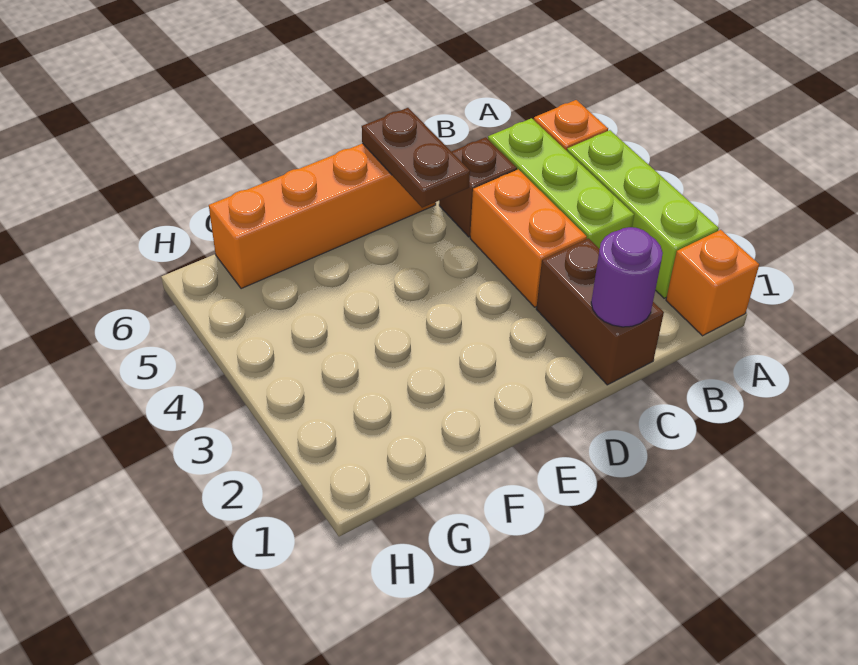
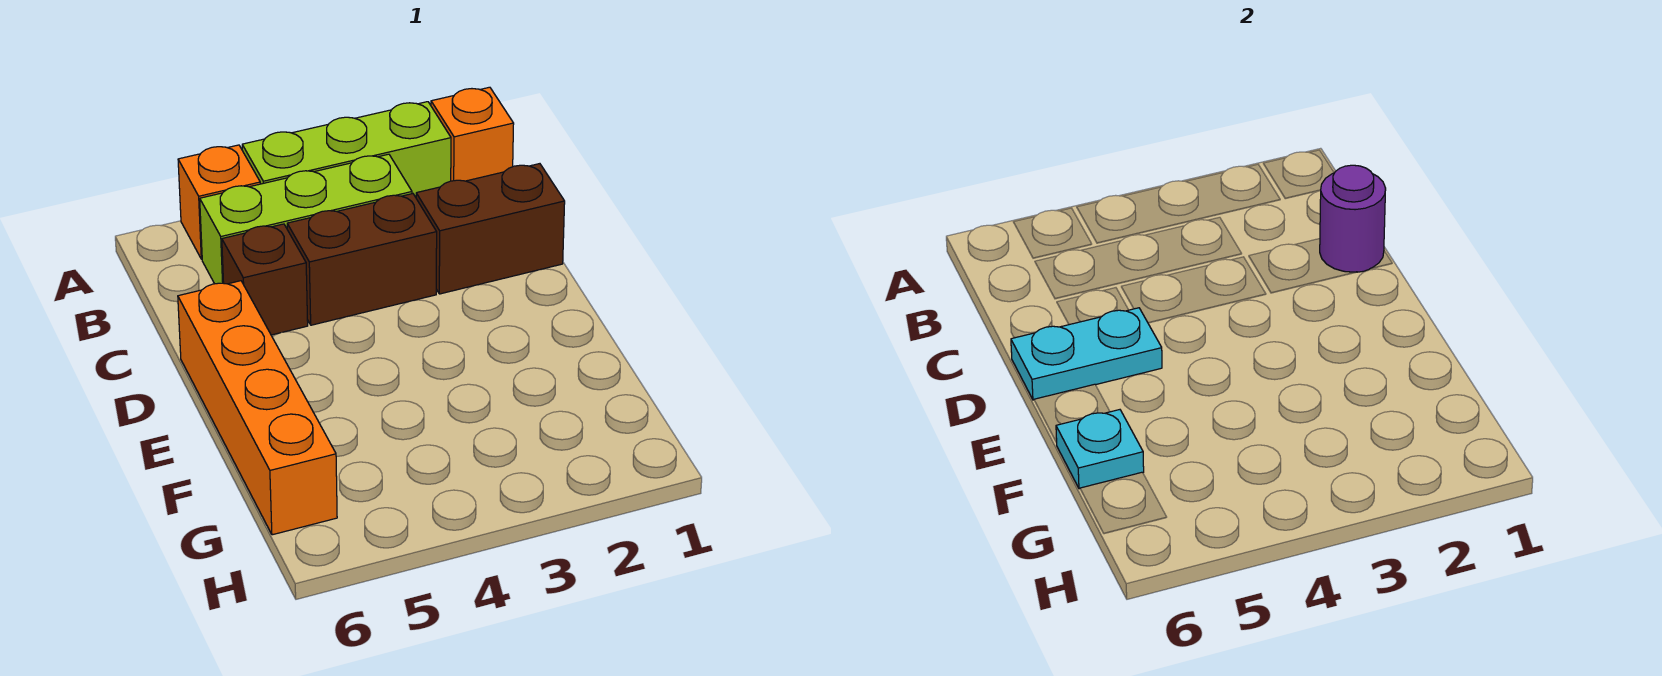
orange brick C3:C4 level 1 -> brown brick C3:C4 level 1
brown plate D5:D6 level 2 -> cyan plate D5:D6 level 2
none -> cyan plate F6 level 2

